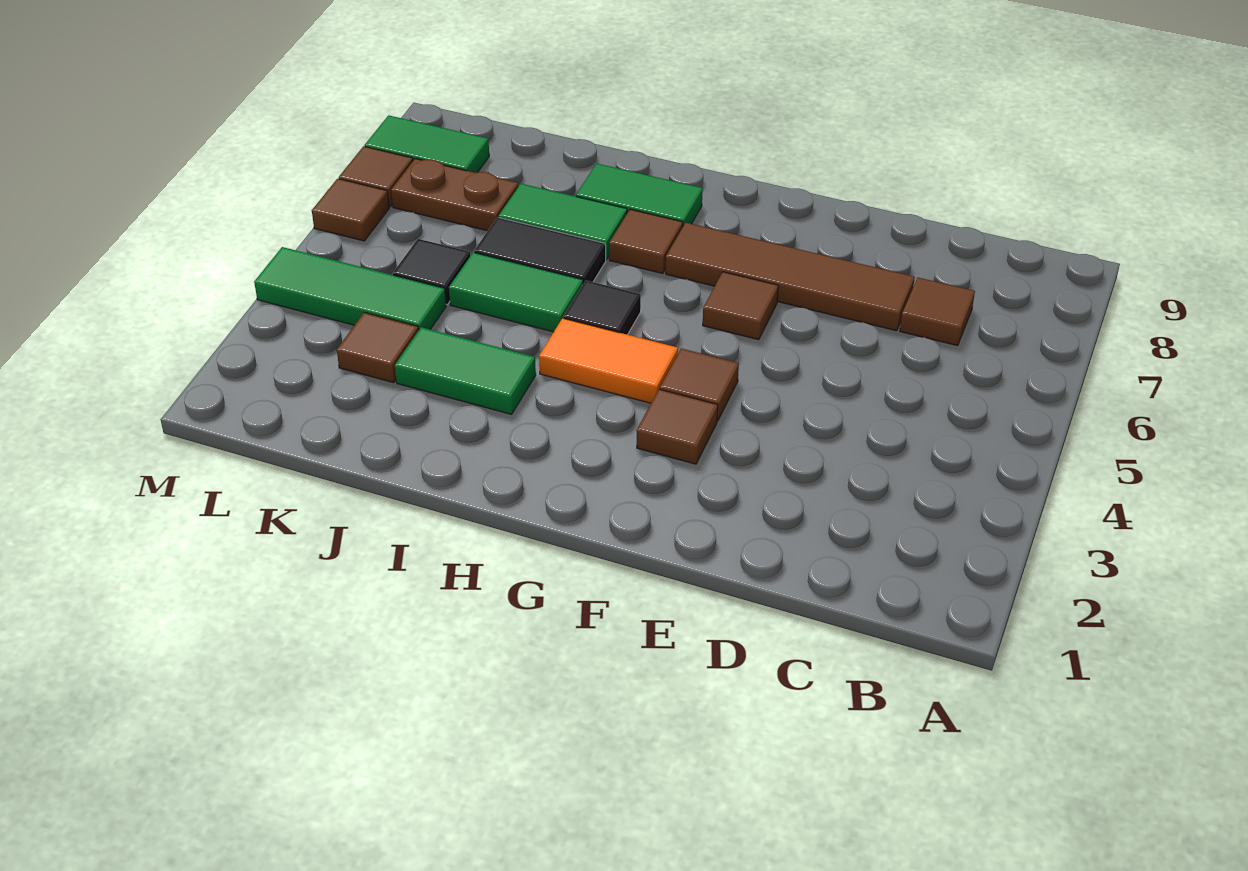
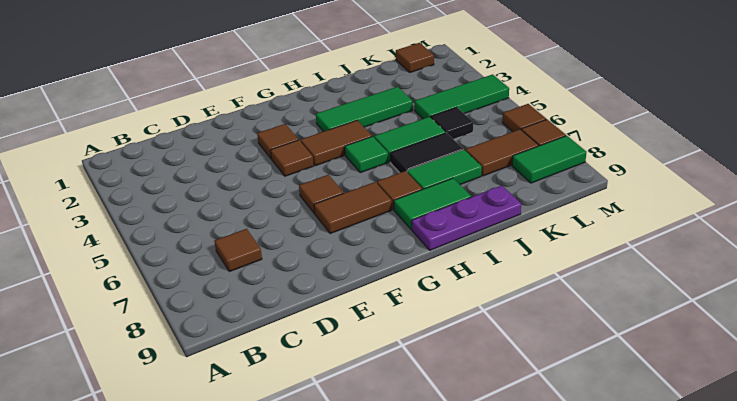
brown tile D7:G7 level 1 -> brown tile F7:G7 level 1
orange tile G4:H4 level 1 -> brown tile G4:H4 level 1
black tile H5 level 1 -> green tile H5 level 1
none -> purple plate H9:J9 level 1
green tile I3:J3 level 1 -> green tile H3:J3 level 1
brown tile K3 level 1 -> brown tile L1 level 1
brown plate K7:L7 level 1 -> brown tile K7:L7 level 1

